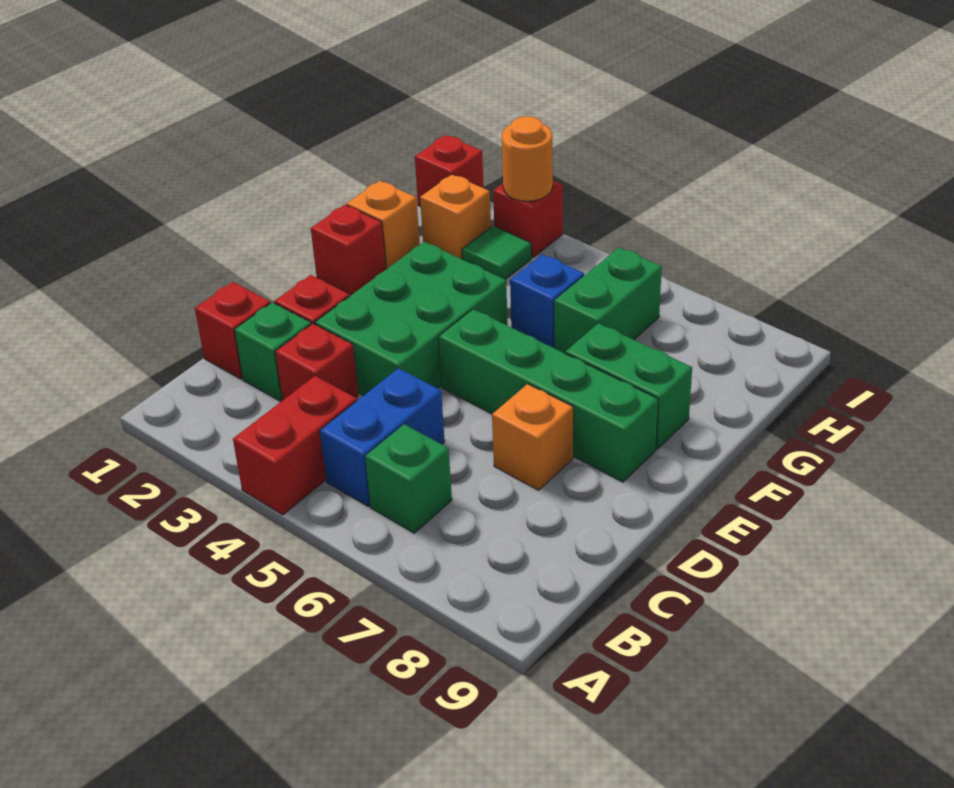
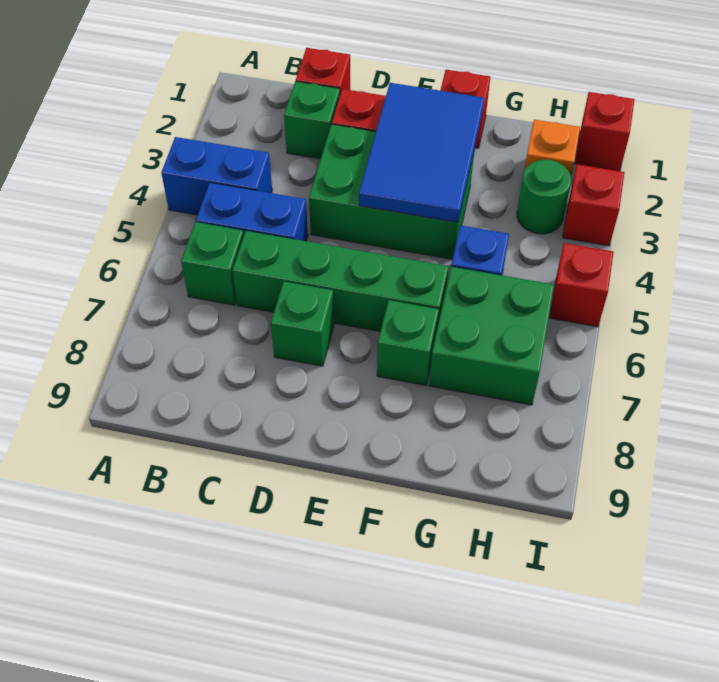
red brick A4:B4 level 1 -> blue brick A4:B4 level 1
red brick C3 level 1 -> red brick I5 level 1
orange brick D7 level 1 -> green brick D7 level 1
none -> blue tile E2:F4 level 2
green brick E5:E8 level 1 -> green brick C6:F6 level 1
green brick F7:F8 level 1 -> green brick F7 level 1
orange brick G1 level 1 -> none
green brick G6:H6 level 1 -> green brick G6:H7 level 1
green tile H3 level 1 -> green round brick H3 level 1
orange round brick I3 level 2 -> none

